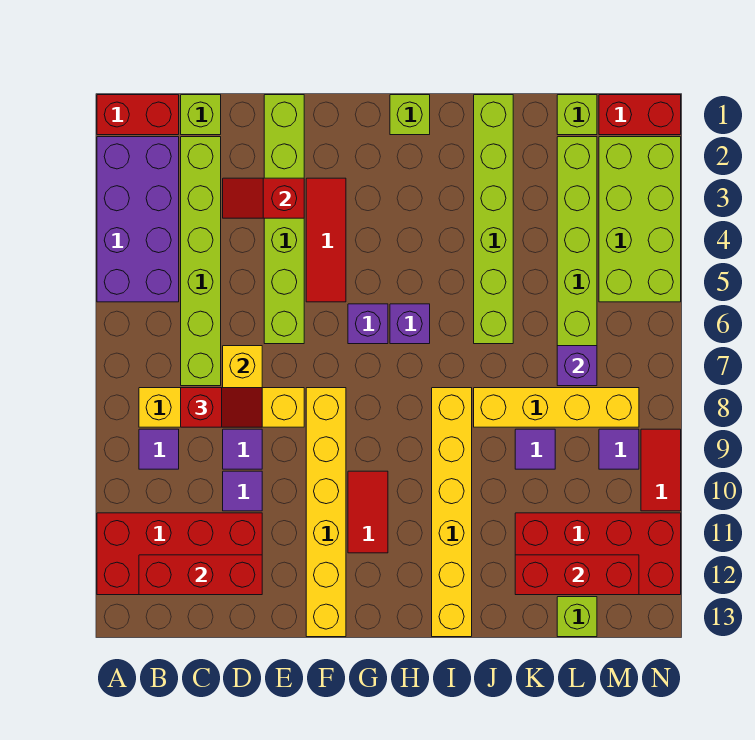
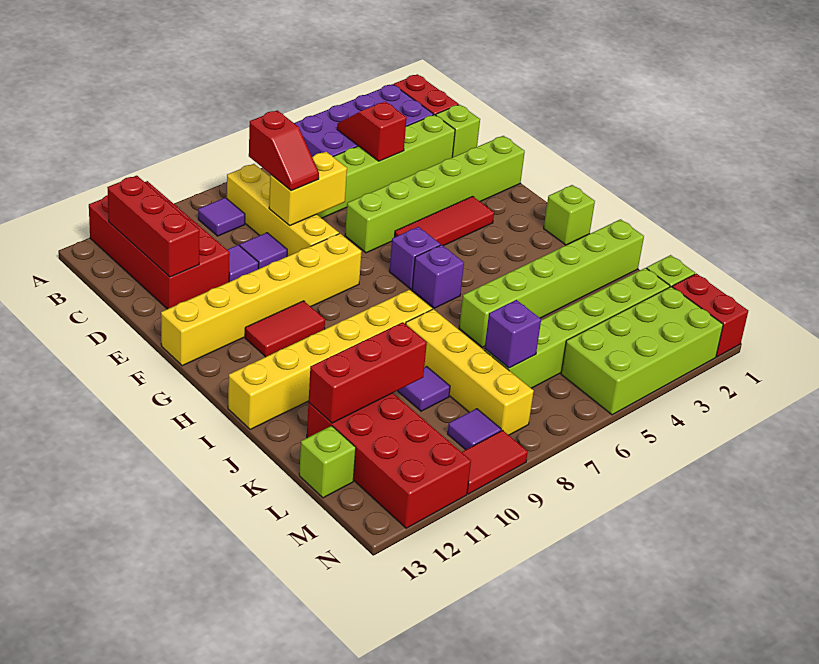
red slope D3:E3 level 2 top E -> red slope B4:C4 level 2 top C
red brick K12:M12 level 2 -> red brick K10:K12 level 2

